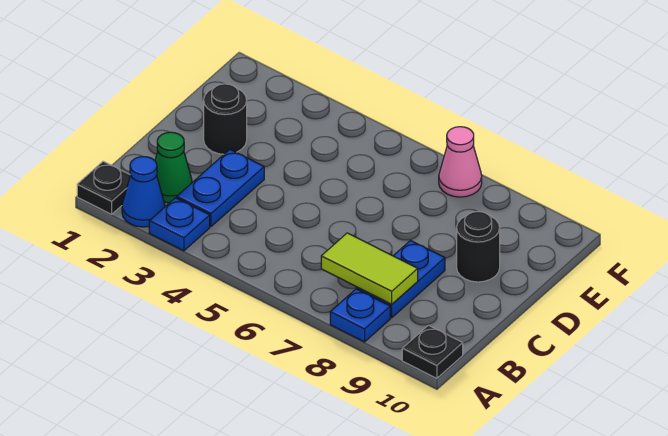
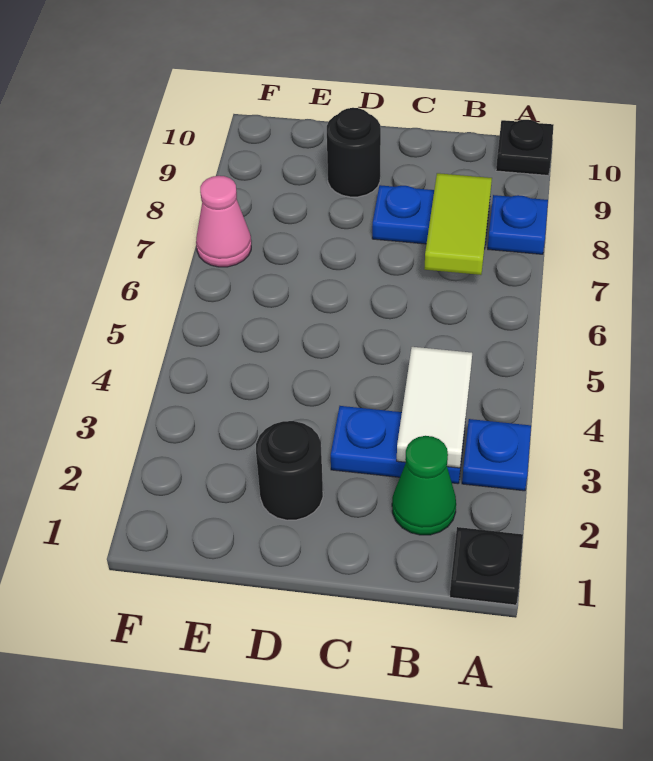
blue cone A2 level 1 -> none
none -> white tile B3:B4 level 2

